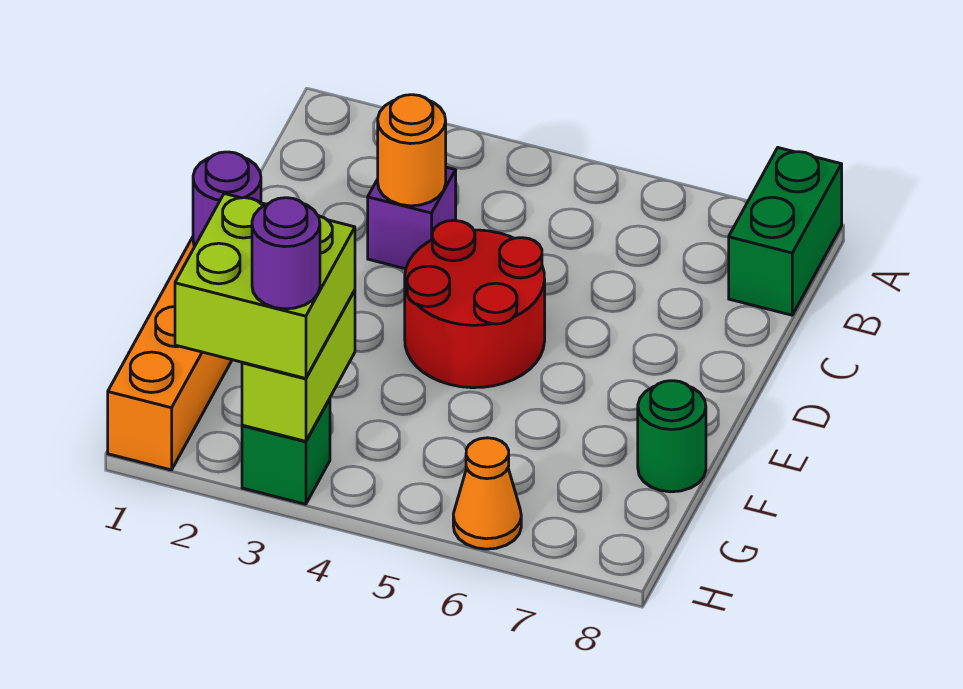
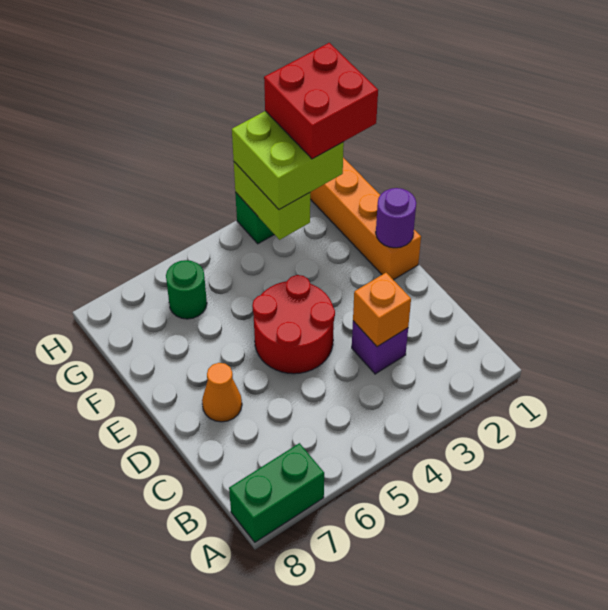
green brick A8:B8 level 1 -> green brick A7:A8 level 1
orange round brick C3 level 2 -> orange brick C3 level 2
green round brick F8 level 1 -> green round brick G6 level 1
none -> red brick G1:H2 level 4
purple round brick H3 level 4 -> none
orange cone H6 level 1 -> orange cone D7 level 1

